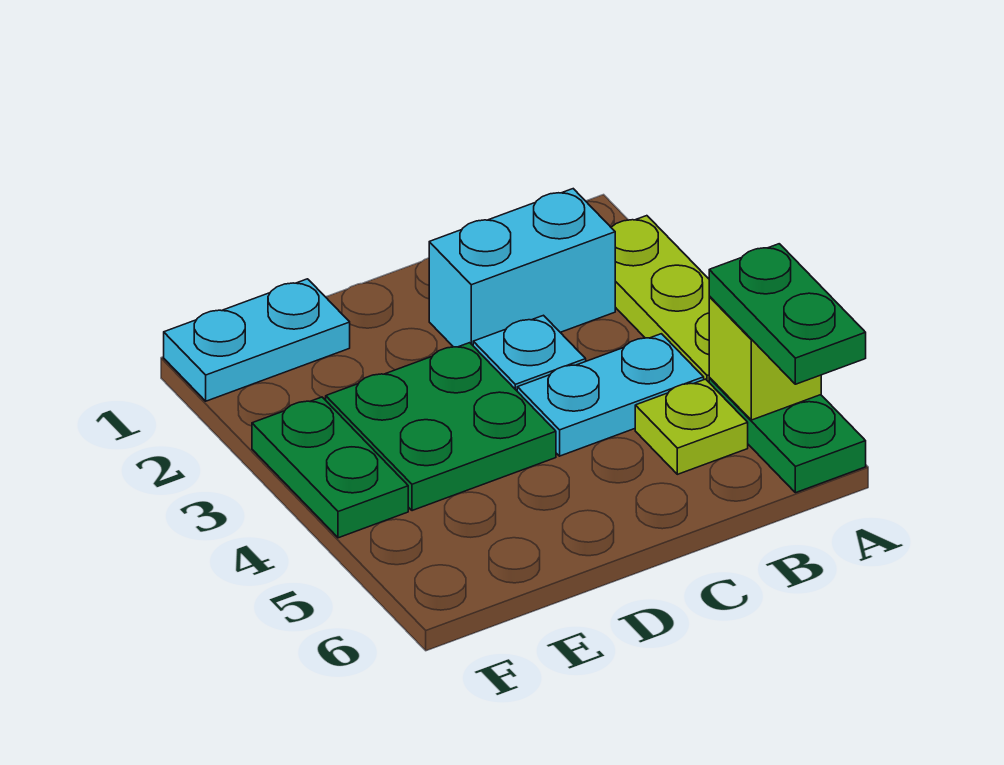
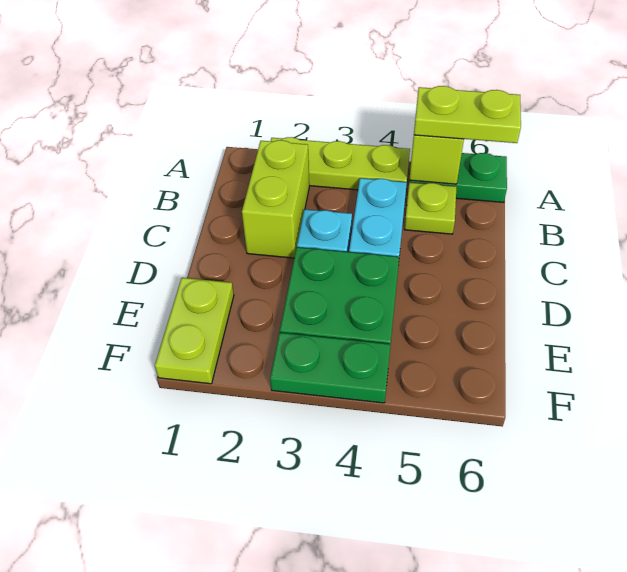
green plate A5:A6 level 3 -> lime plate A5:A6 level 3
cyan brick B2:C2 level 1 -> lime brick B2:C2 level 1
cyan plate E1:F1 level 1 -> lime plate E1:F1 level 1

